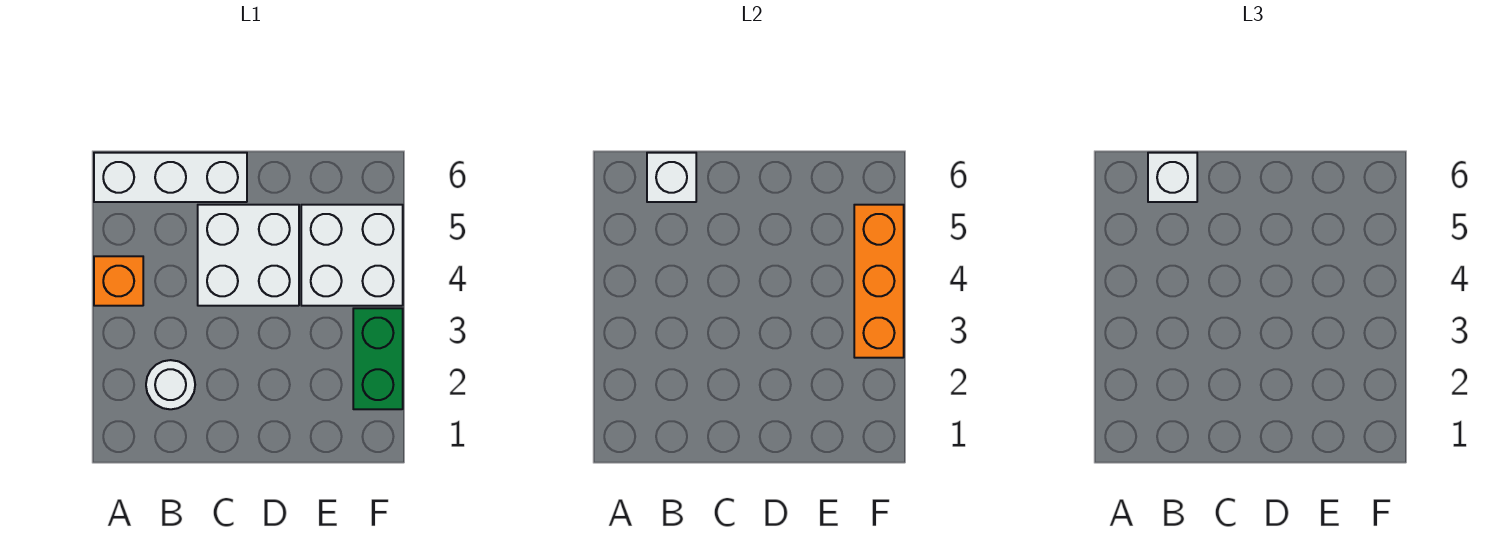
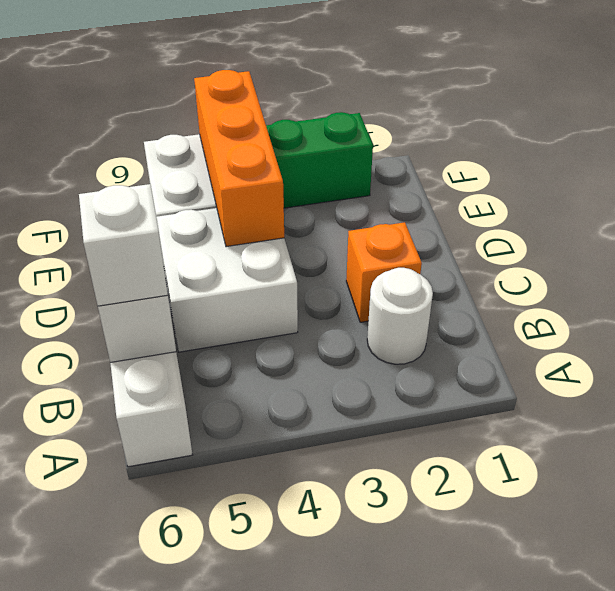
orange brick A4 level 1 -> orange brick C2 level 1
orange brick F3:F5 level 2 -> orange brick D4:F4 level 2

